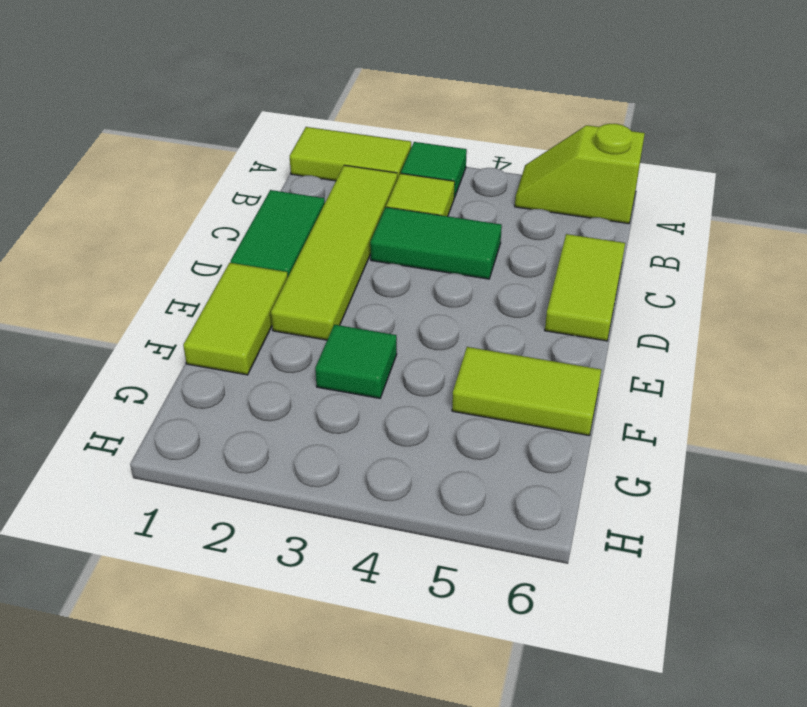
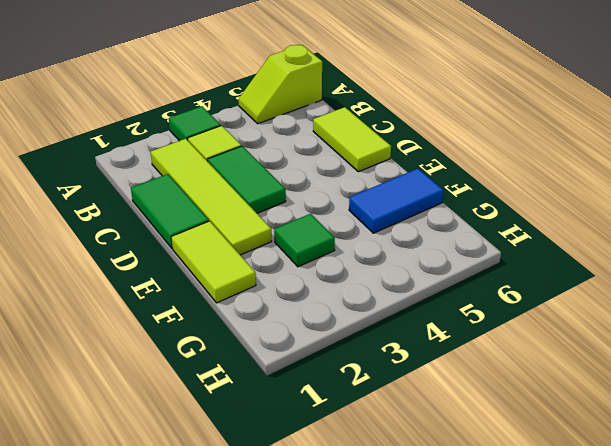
lime tile A1:A2 level 1 -> none
green tile C3:C4 level 1 -> green tile C3:D3 level 1
lime tile F5:F6 level 1 -> blue tile F5:F6 level 1

